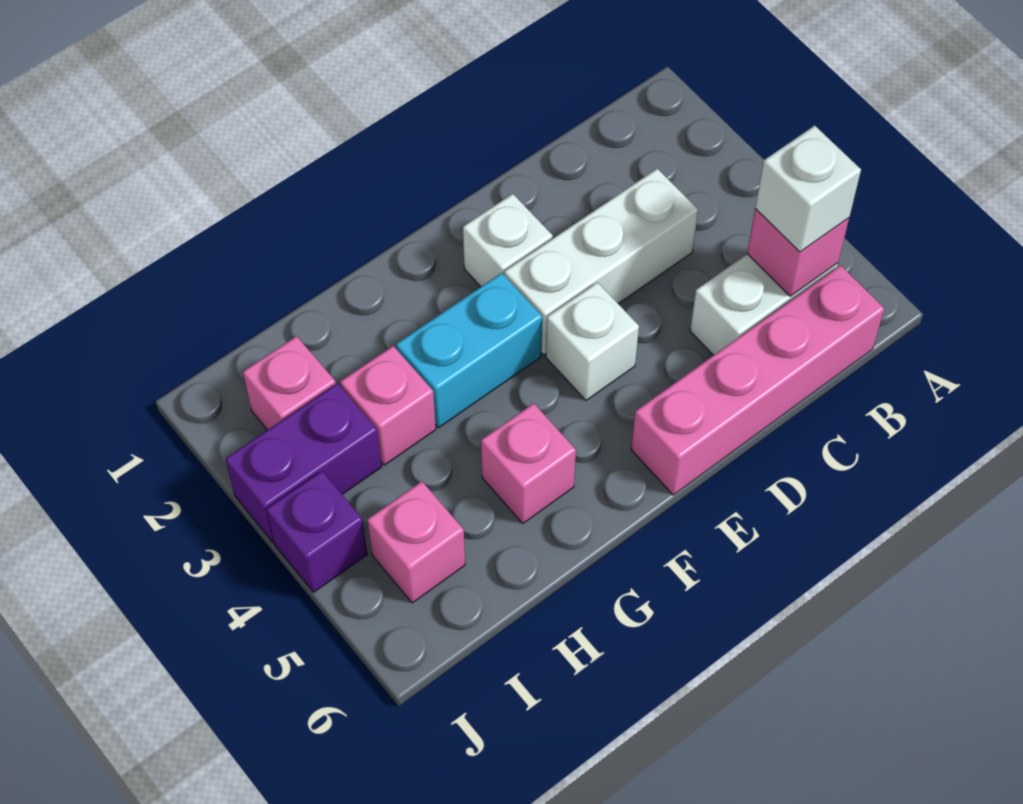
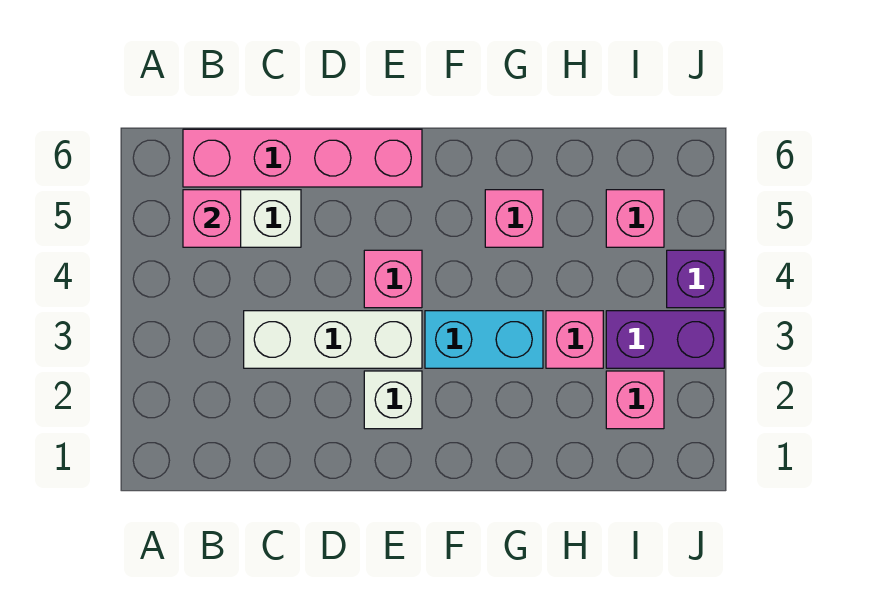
white brick B5 level 3 -> none
white brick E4 level 1 -> pink brick E4 level 1

